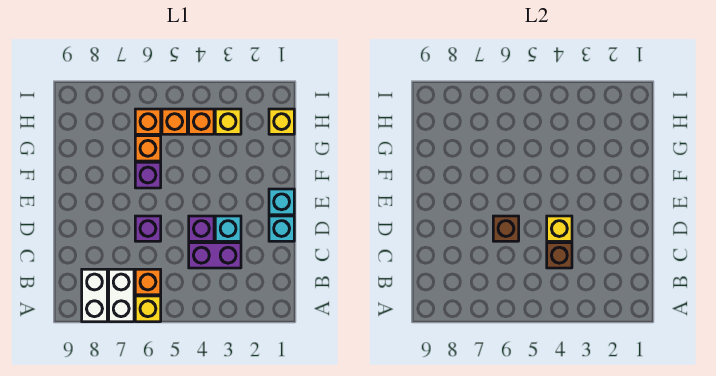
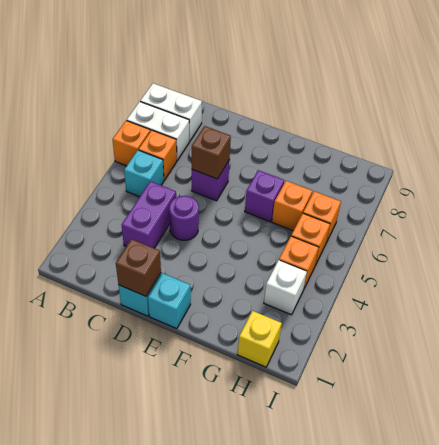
yellow brick A6 level 1 -> orange brick A6 level 1
brown brick C4 level 2 -> brown brick D1 level 2
cyan brick D3 level 1 -> cyan brick B5 level 1
purple brick D4 level 1 -> purple round brick D4 level 1
yellow brick D4 level 2 -> none
yellow brick H3 level 1 -> white brick H3 level 1

